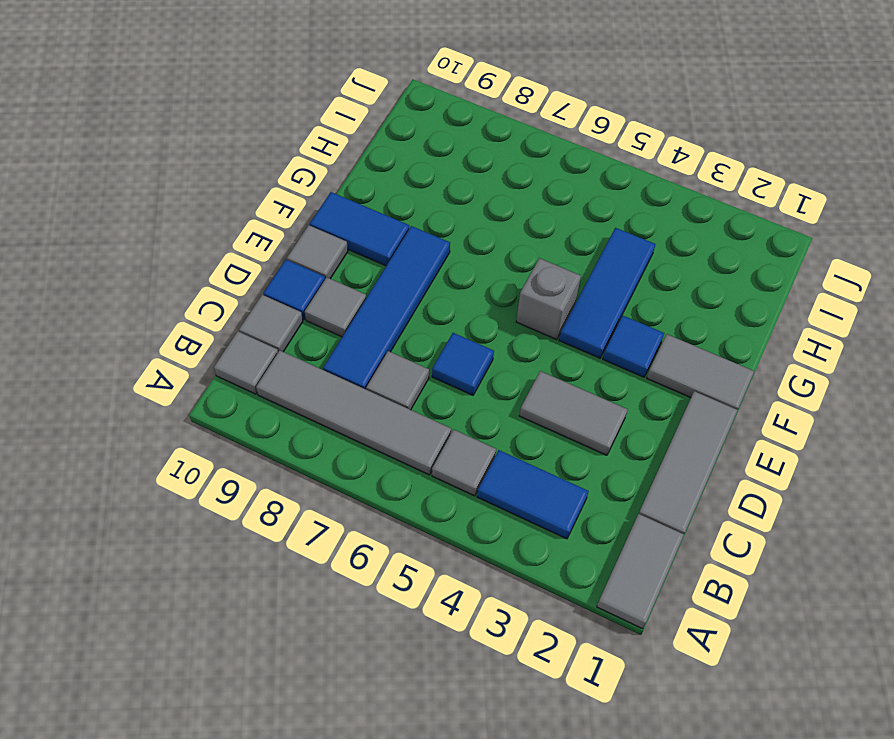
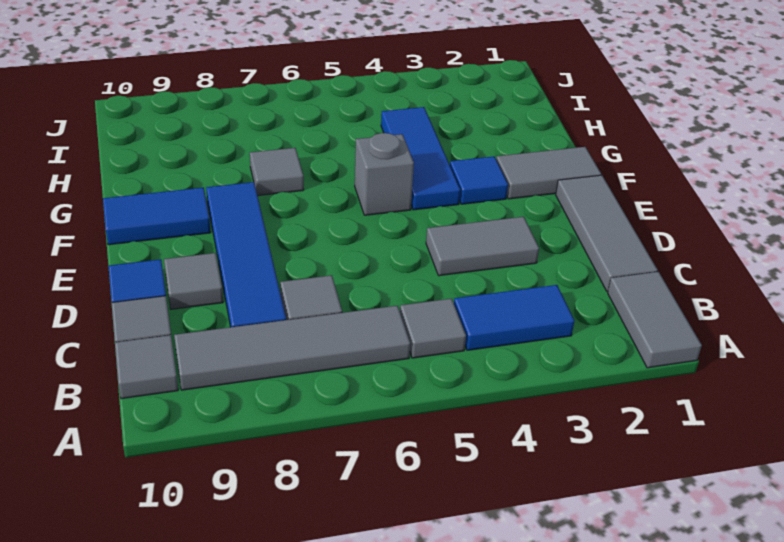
blue tile D6 level 1 -> none
grey tile E10 level 1 -> grey tile G7 level 1

